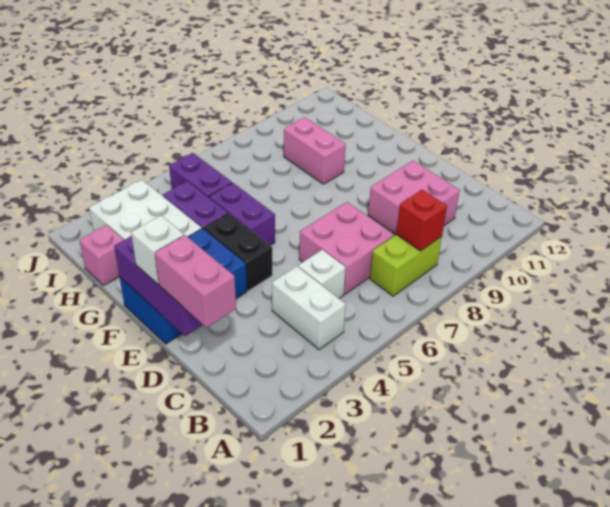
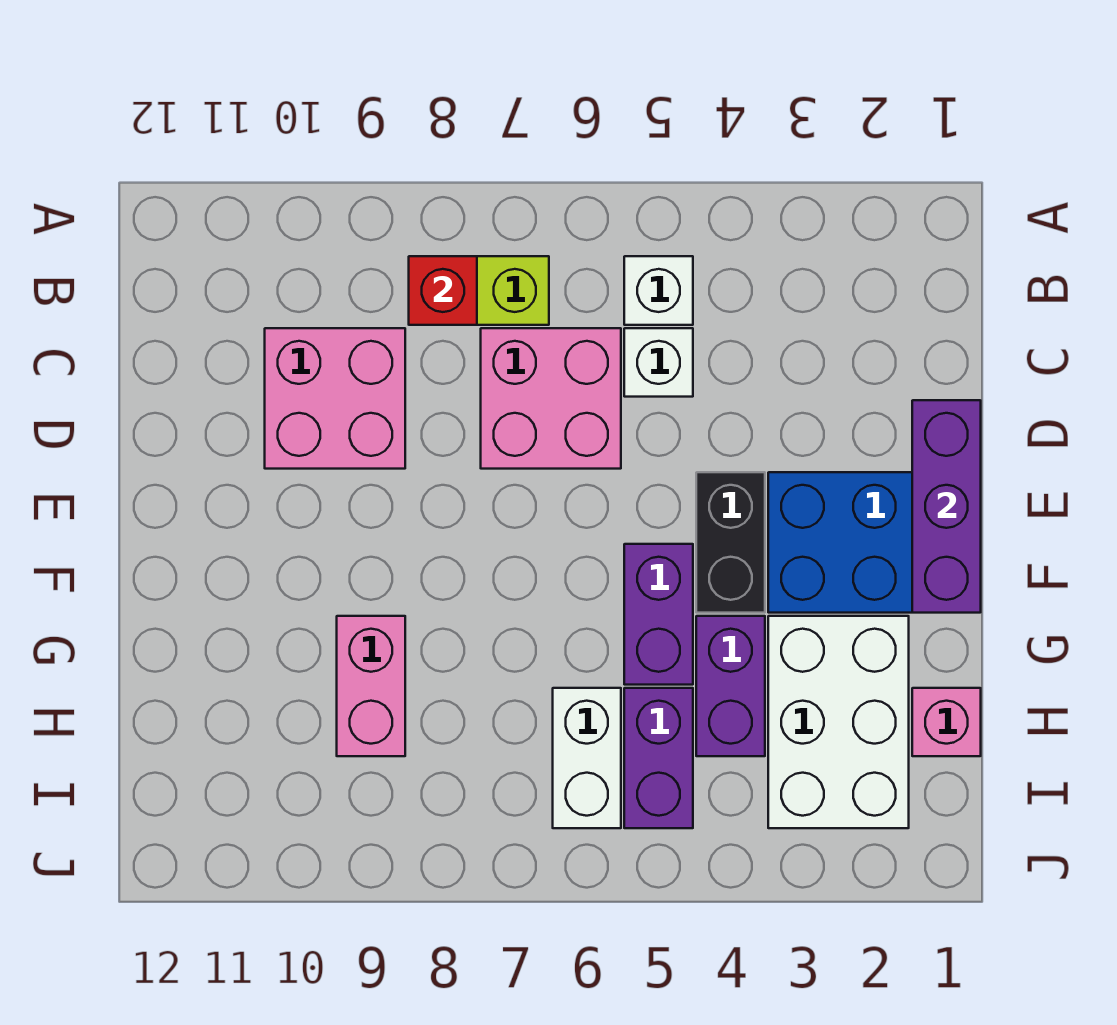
white brick B4:C4 level 1 -> white brick H6:I6 level 1
pink brick C1:D1 level 3 -> none
white brick E1 level 3 -> white brick B5 level 1

